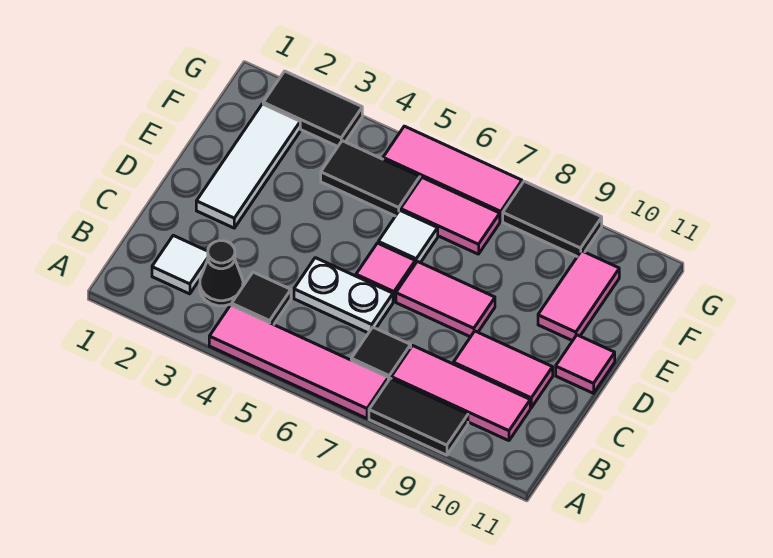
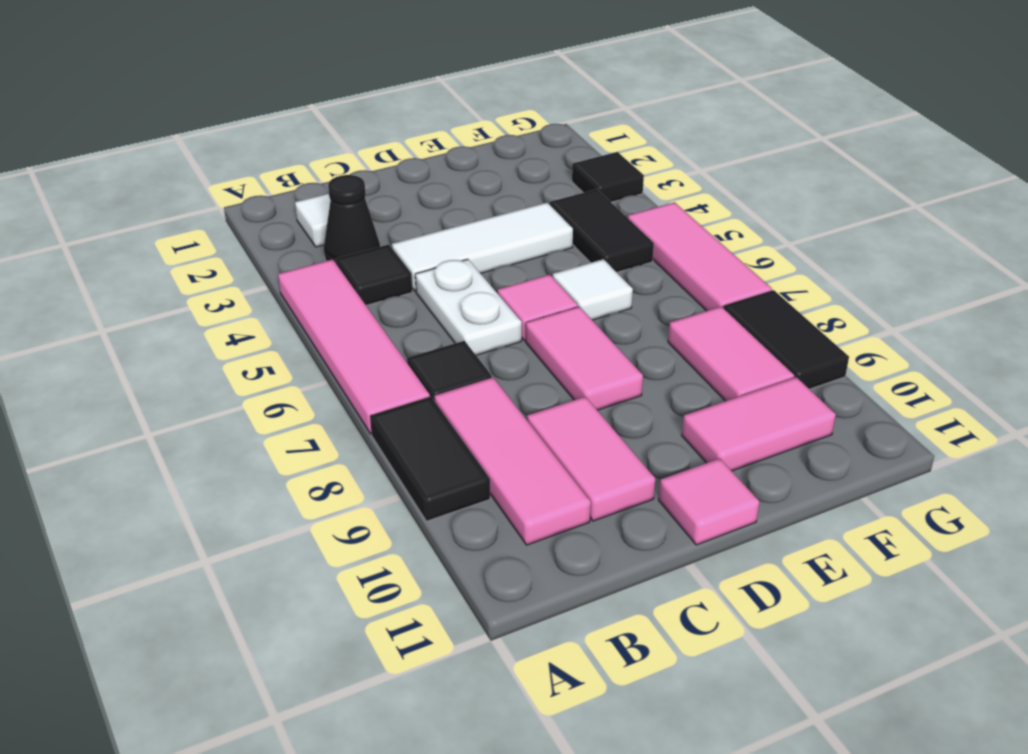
white tile D2:F2 level 1 -> white tile C4:E4 level 1
pink tile F6:F7 level 1 -> pink tile F8:F9 level 1
black tile G2:G3 level 1 -> black tile G3 level 1

